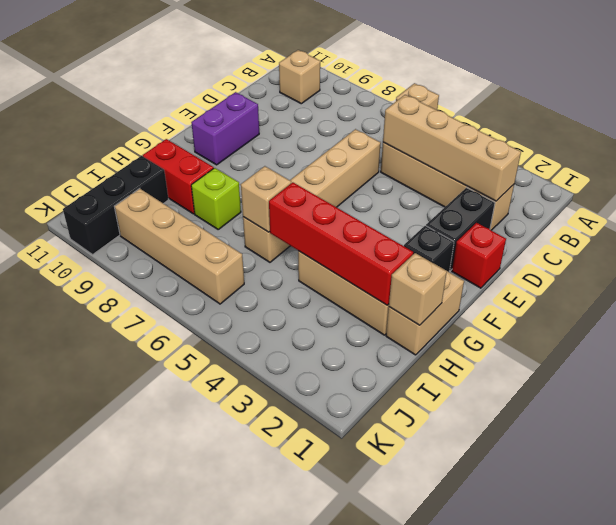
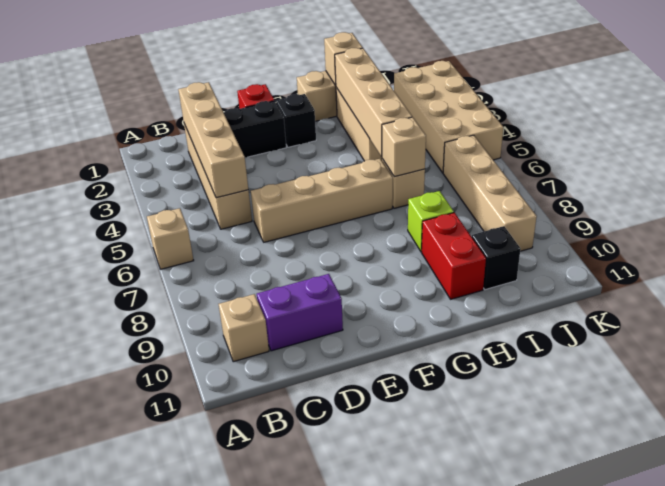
purple brick E10:F10 level 1 -> purple brick C10:D10 level 1
red brick H2:H5 level 2 -> tan brick H2:H5 level 2
black brick I10:K10 level 1 -> black brick I10 level 1
none -> tan brick J2:K5 level 1

